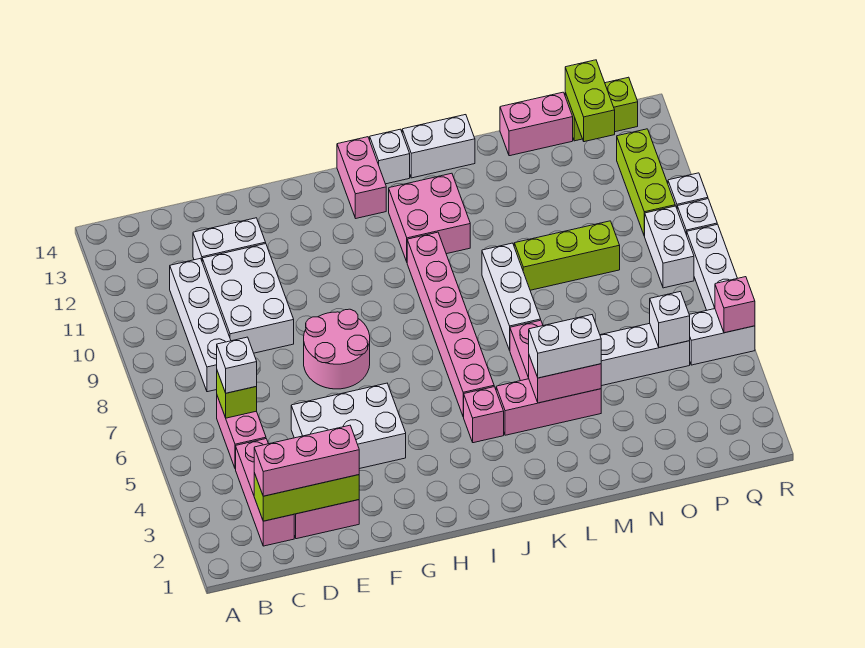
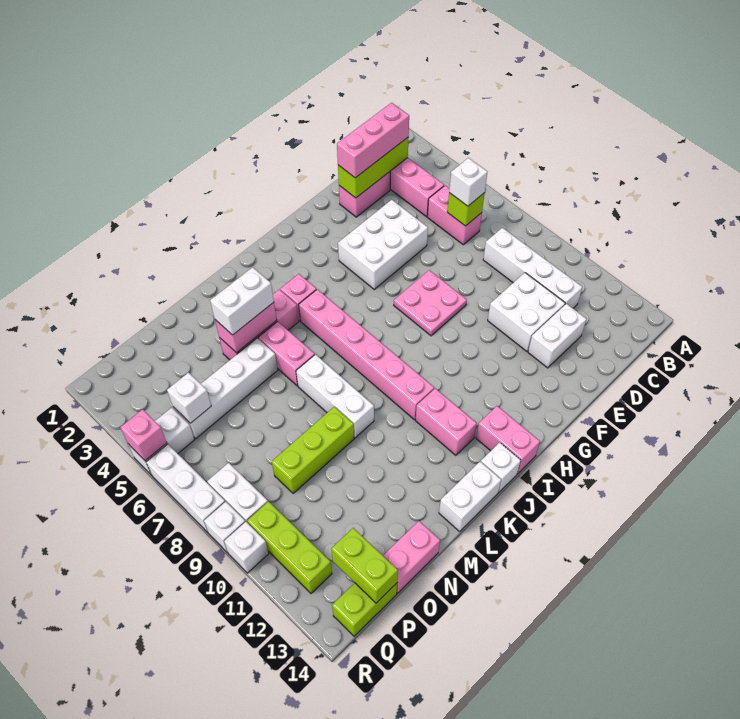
white brick D9:E11 level 1 -> white brick D10:E11 level 1
pink round brick F7:G8 level 1 -> pink plate F7:G8 level 1
pink brick J11:K12 level 1 -> pink brick J11:J12 level 1

